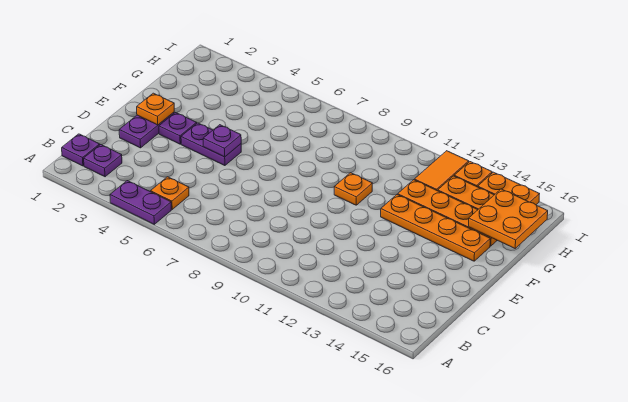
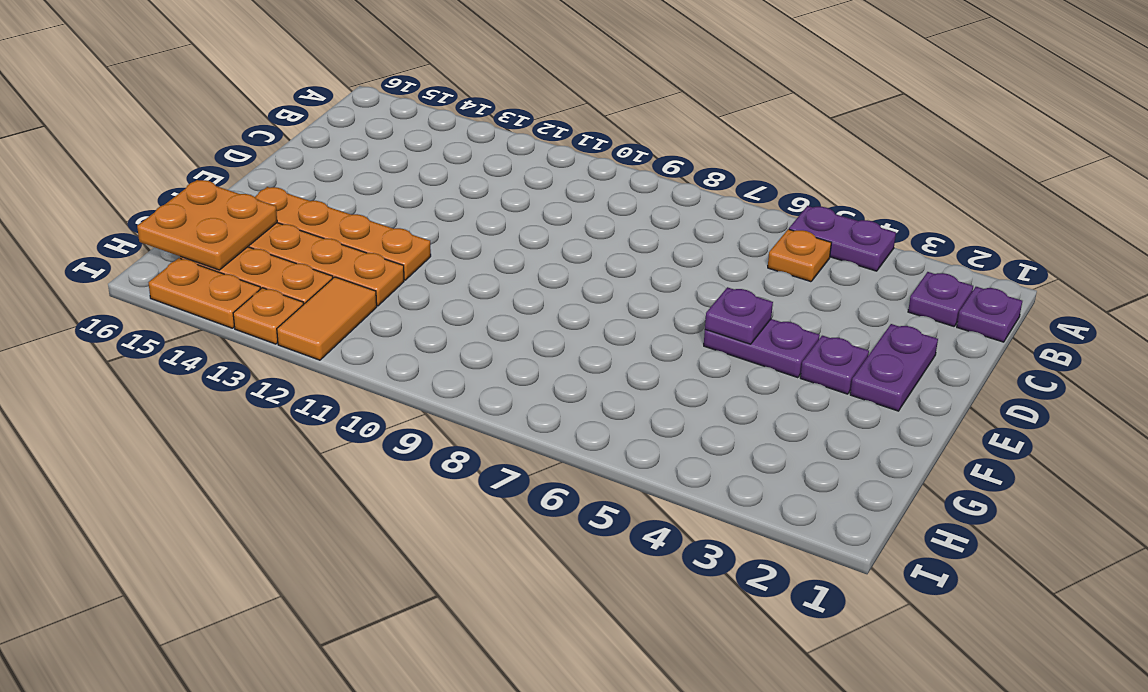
orange plate E2 level 2 -> none
orange plate F10 level 1 -> none

